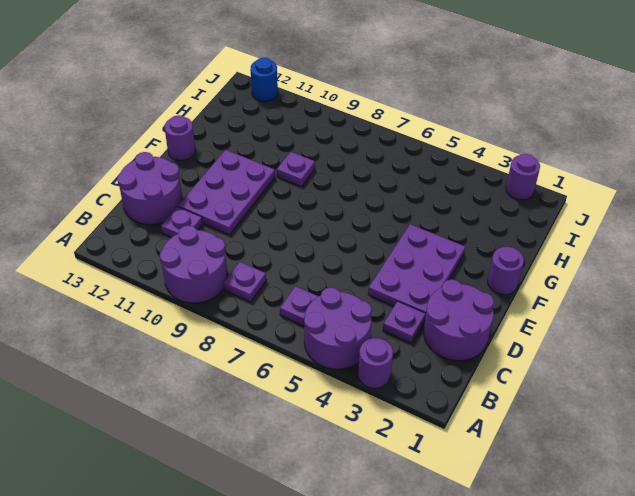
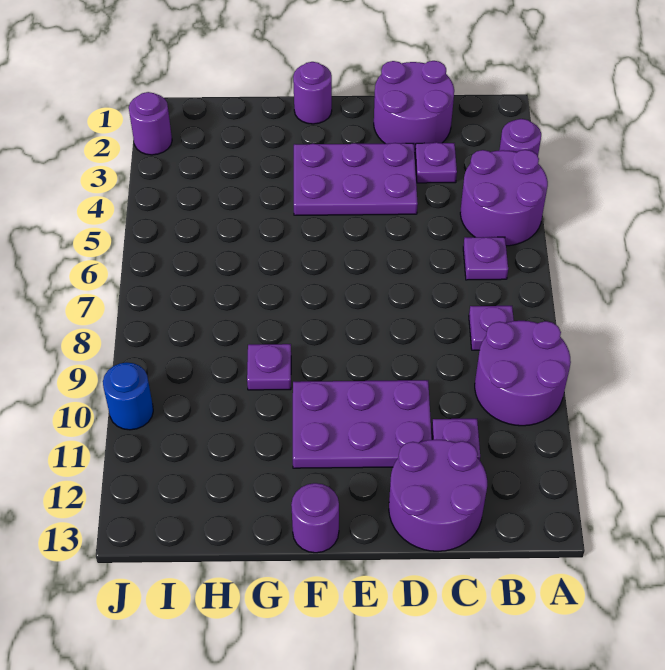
blue round brick J12 level 1 -> blue round brick J10 level 1

